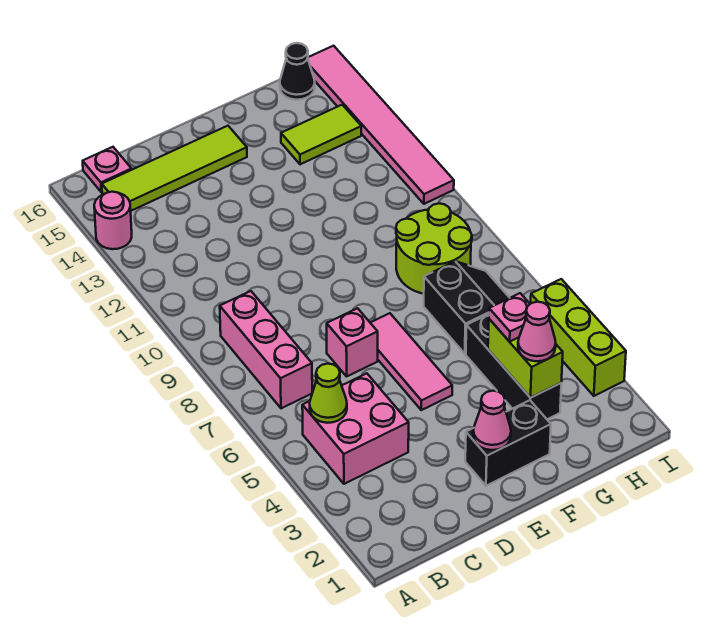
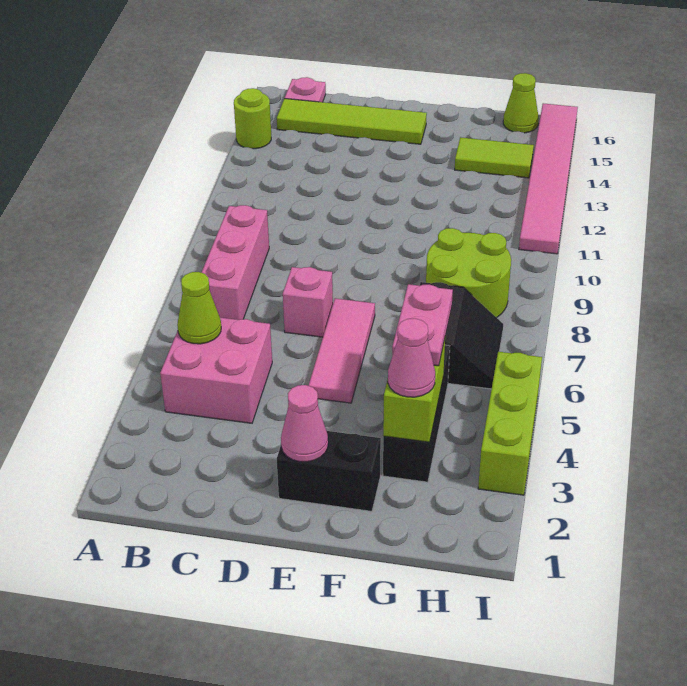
pink round brick A14 level 1 -> lime round brick A14 level 1
pink plate G4 level 3 -> pink plate G4:G5 level 3
black cone H16 level 1 -> lime cone H16 level 1

